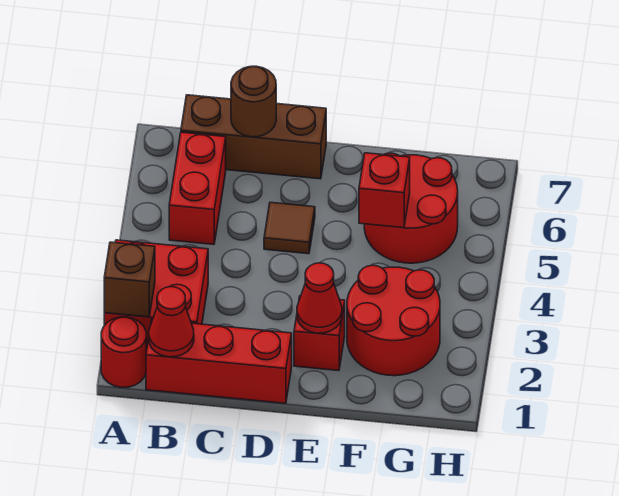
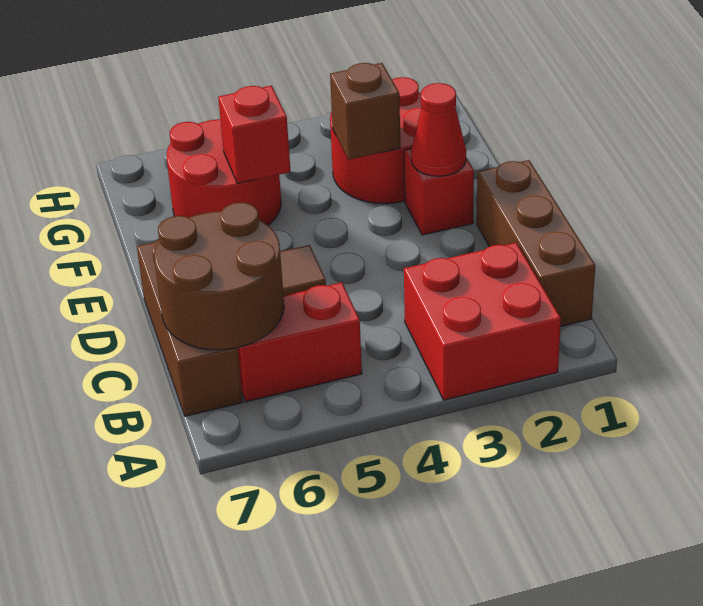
red round brick A1 level 1 -> none
brown brick A2 level 2 -> brown brick F3 level 2
red brick B1:D1 level 1 -> brown brick B1:D1 level 1
red cone B1 level 2 -> none
brown round brick C7 level 2 -> brown round brick B6:C7 level 2

